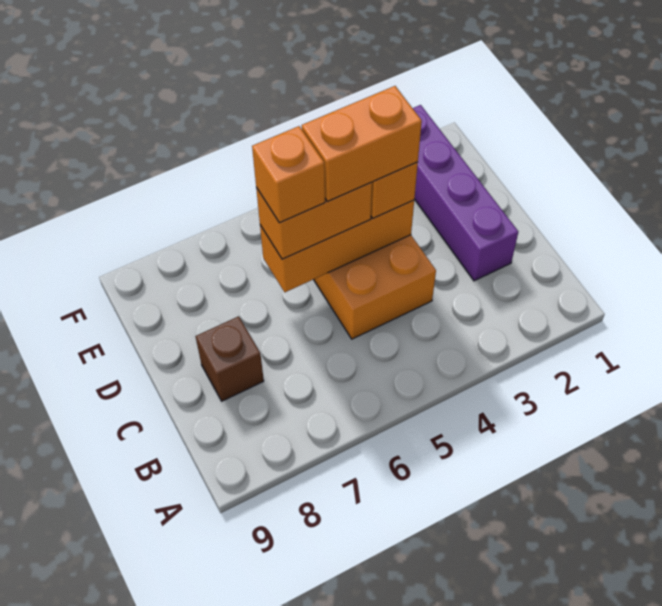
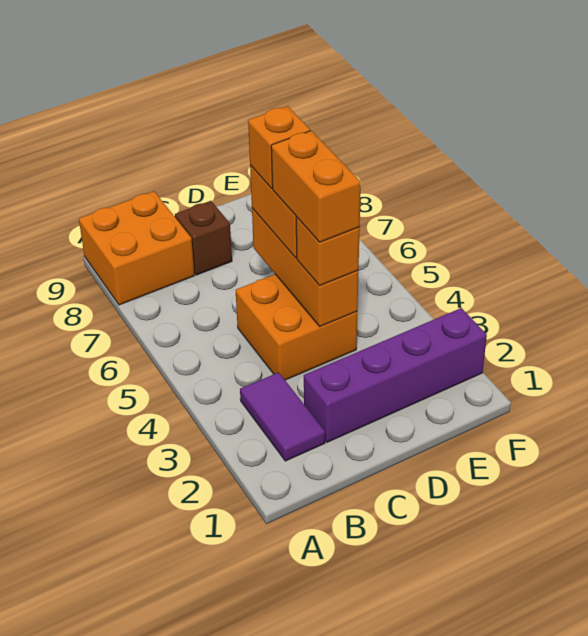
none -> orange brick A8:B9 level 1
none -> purple tile B2:B3 level 1

